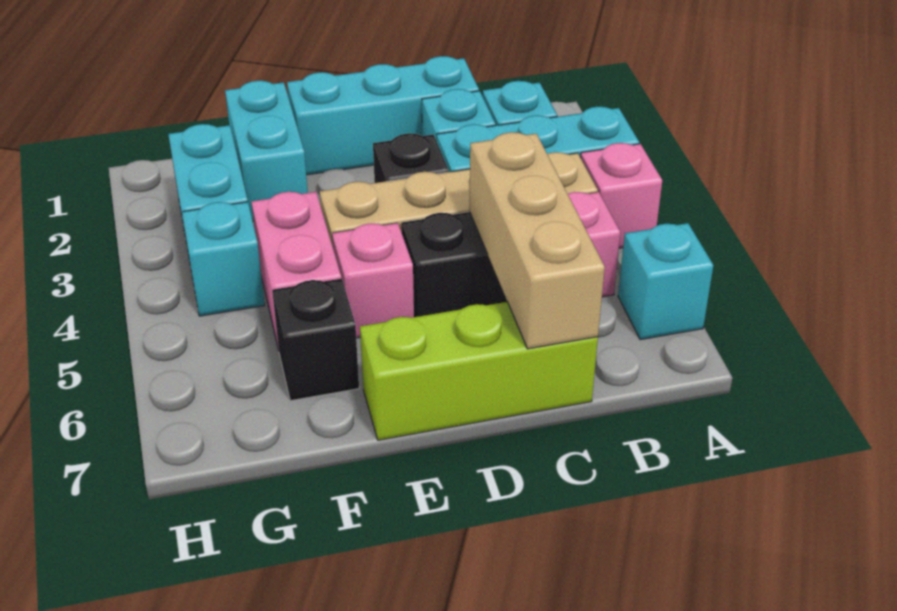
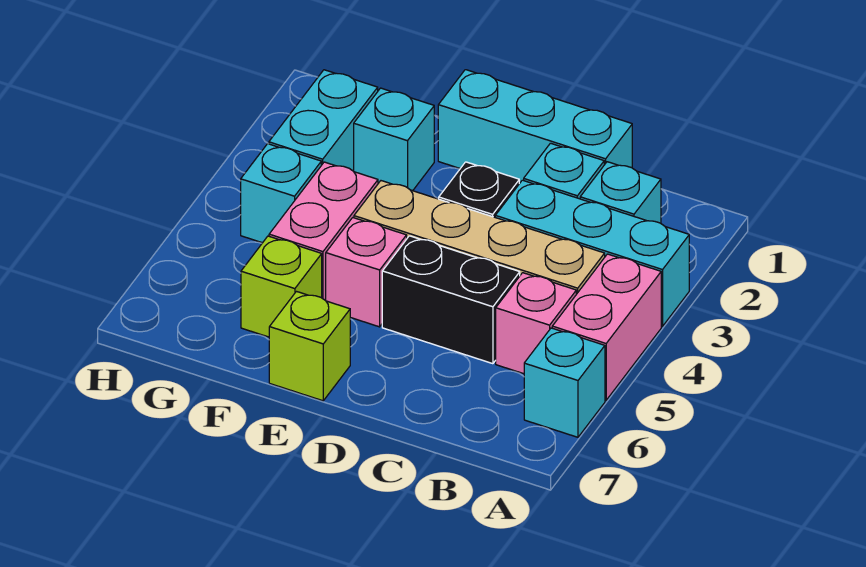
pink brick A4 level 1 -> pink brick A4:A5 level 1
tan brick C5:C7 level 2 -> none
lime brick C7:E7 level 1 -> lime brick E7 level 1
cyan brick F1:F2 level 1 -> cyan brick F2 level 1
black brick F6 level 1 -> lime brick F6 level 1

